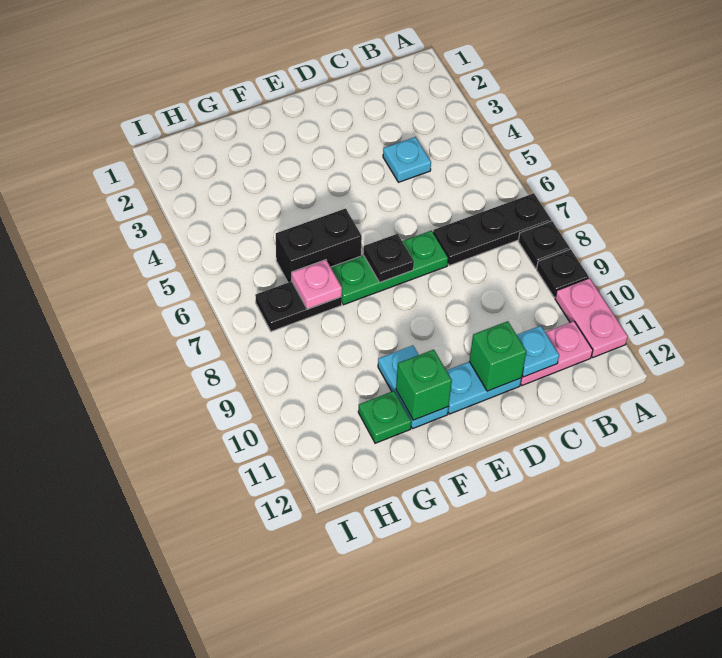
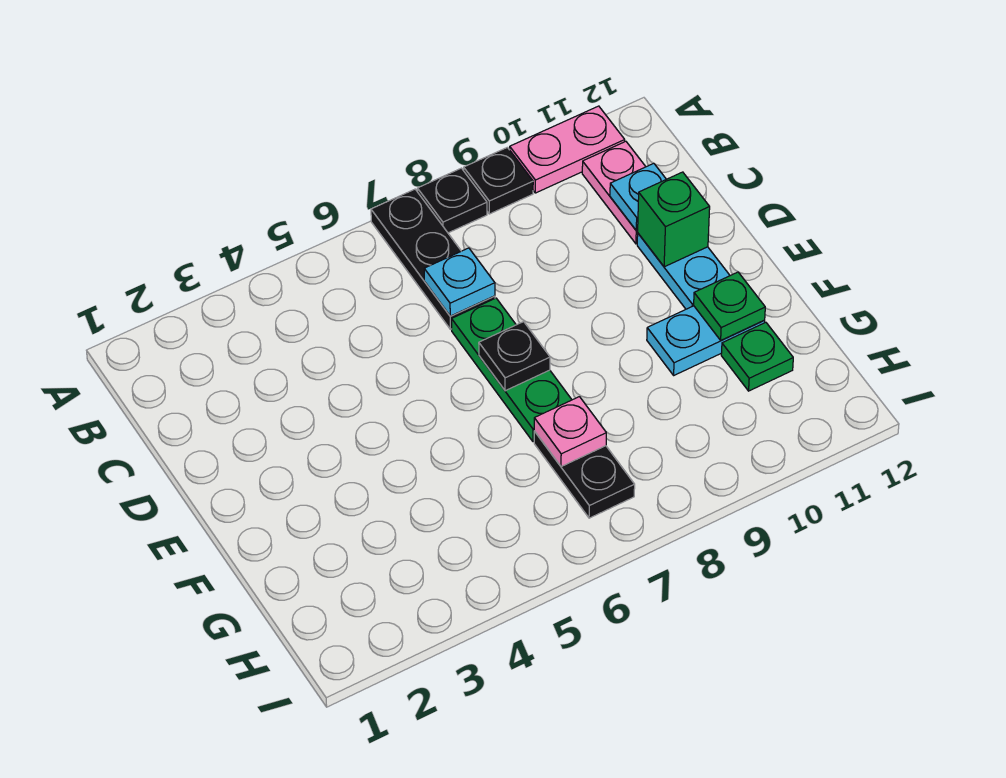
cyan plate C4 level 1 -> cyan plate C7 level 2
black brick F6:G6 level 1 -> none
green brick F11 level 2 -> green plate F11 level 2

